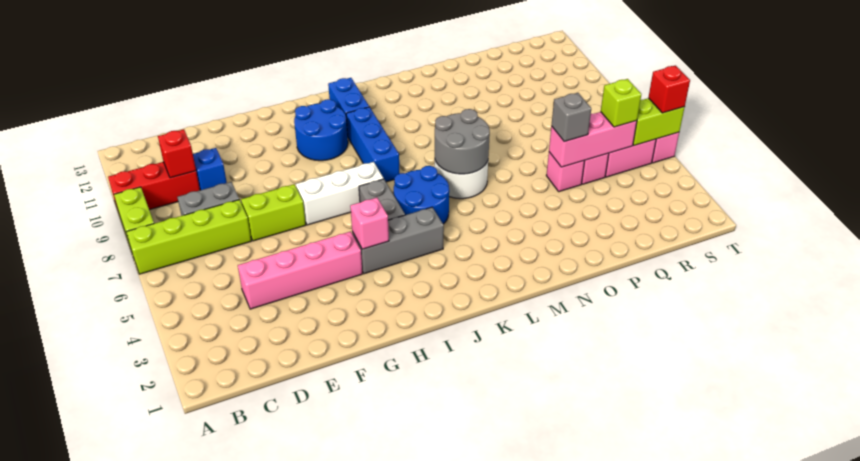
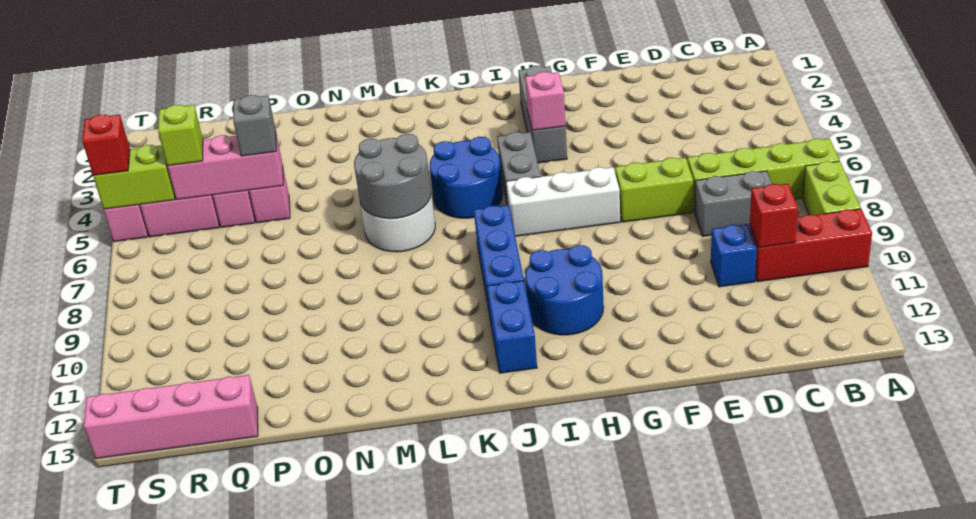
pink brick D4:G4 level 1 -> pink brick Q13:T13 level 1
grey brick H4:J4 level 1 -> grey brick H2:H4 level 1

